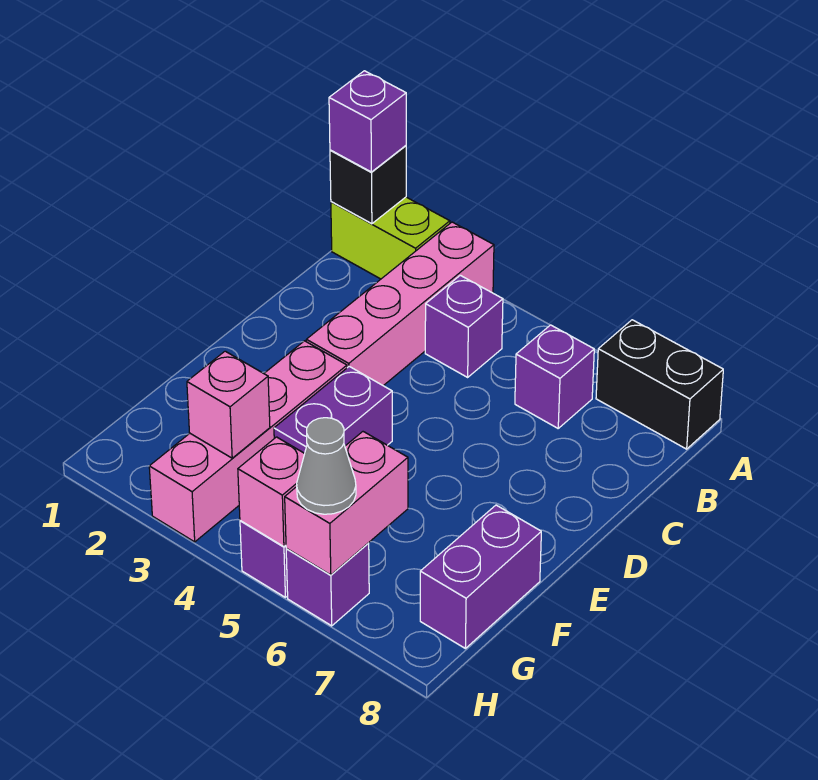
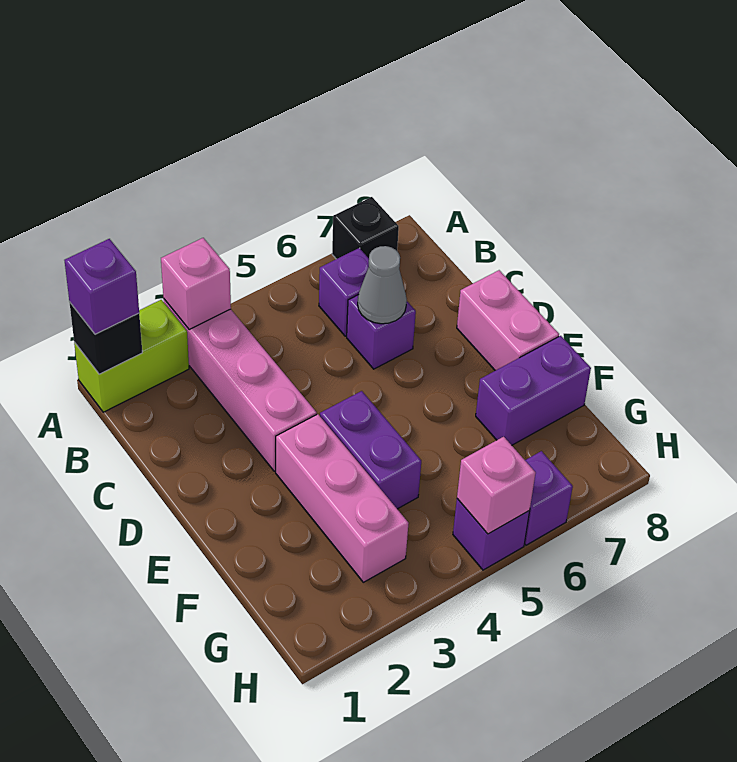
black brick A7:A8 level 1 -> black brick A7 level 1
purple brick B4 level 1 -> purple brick C6 level 1
pink brick E3:H3 level 1 -> pink brick E3:G3 level 1
purple brick F8:G8 level 1 -> purple brick F7:F8 level 1
pink brick G3 level 2 -> pink brick A3 level 2
pink brick G6:H6 level 2 -> pink brick D8:E8 level 1
grey cone H6 level 3 -> grey cone C6 level 2

